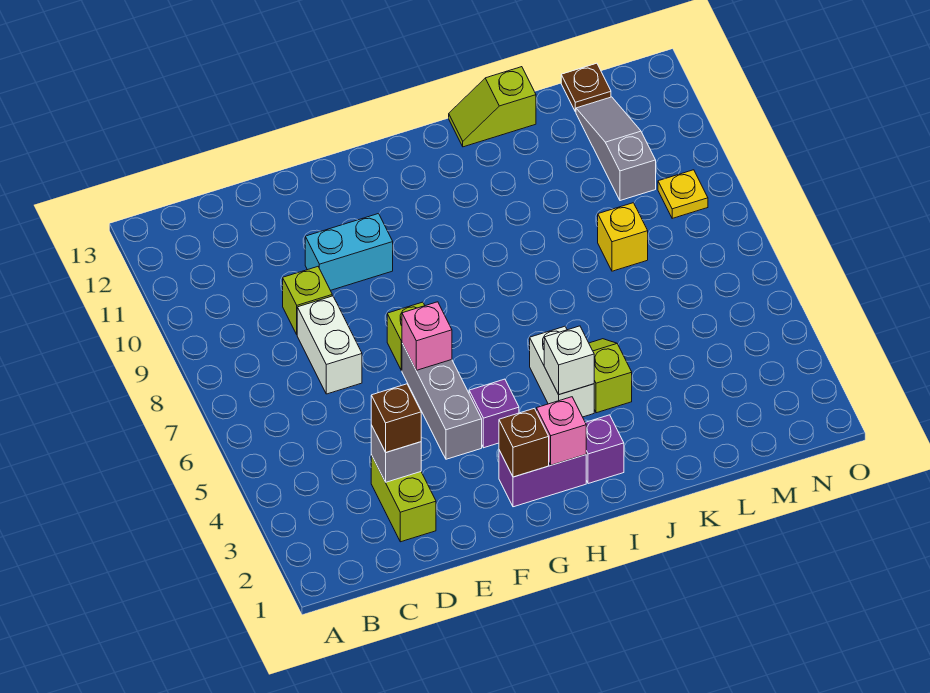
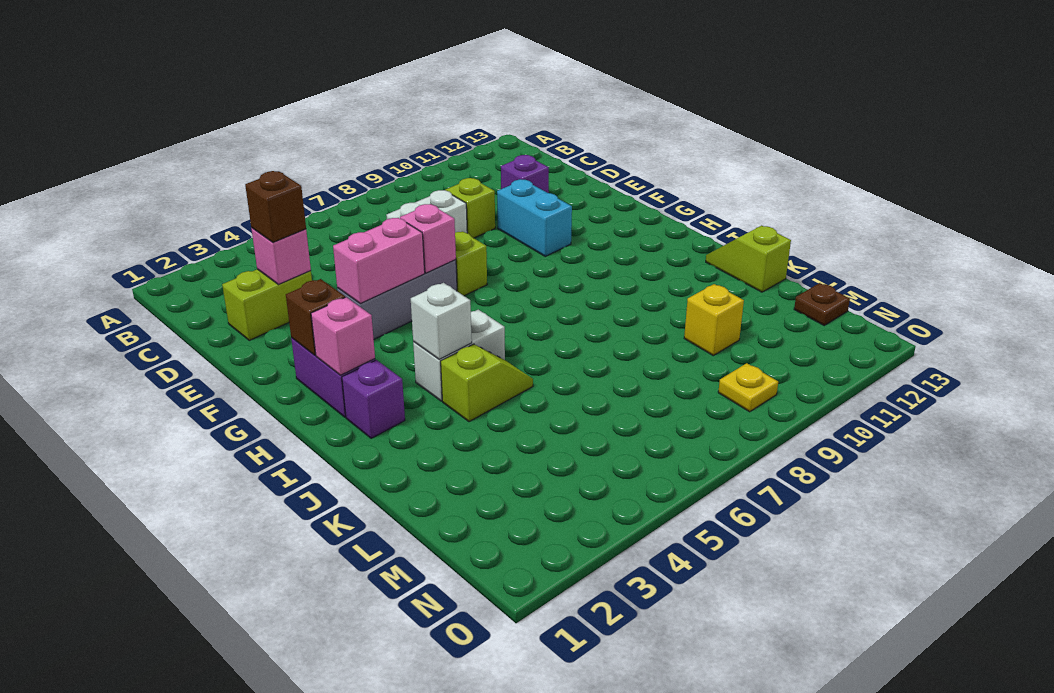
grey brick D3 level 2 -> pink brick D3 level 2
none -> pink brick F4:F5 level 2
purple brick G4 level 1 -> purple brick D11 level 1
yellow brick L8 level 1 -> yellow brick L10 level 1
grey slope M10:M12 level 1 top 10 -> none

